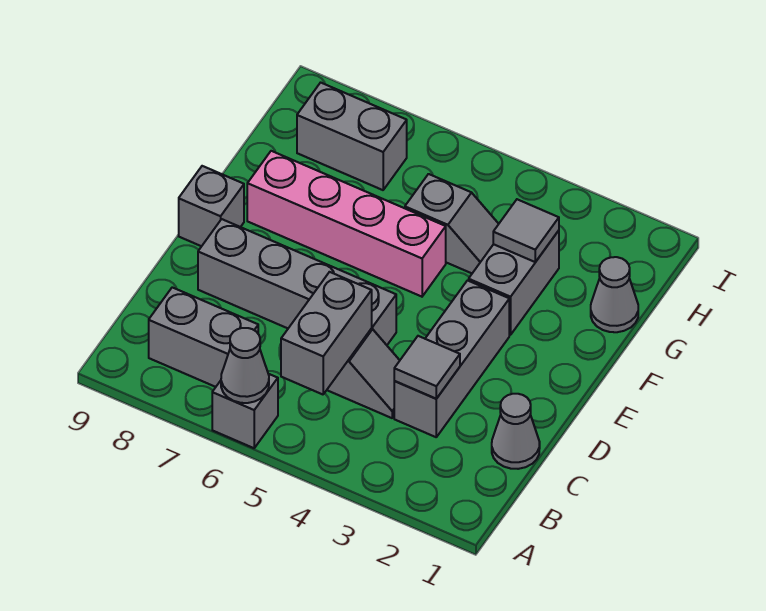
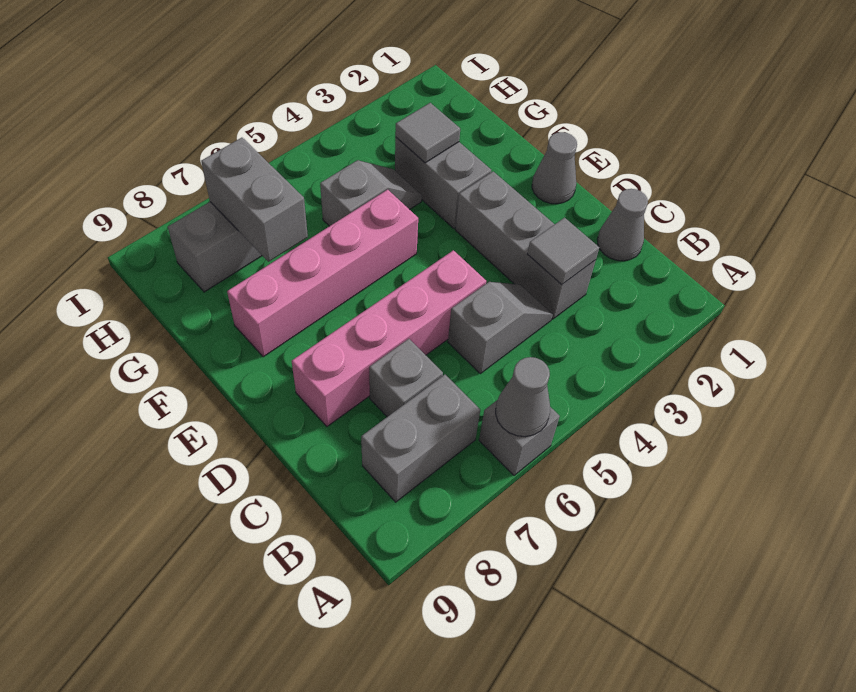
grey brick B5:C5 level 2 -> grey brick G7:H7 level 2
grey brick D5:D8 level 1 -> pink brick D5:D8 level 1
grey brick E9 level 1 -> grey brick C7 level 1
grey cone G1 level 1 -> grey cone E1 level 1

